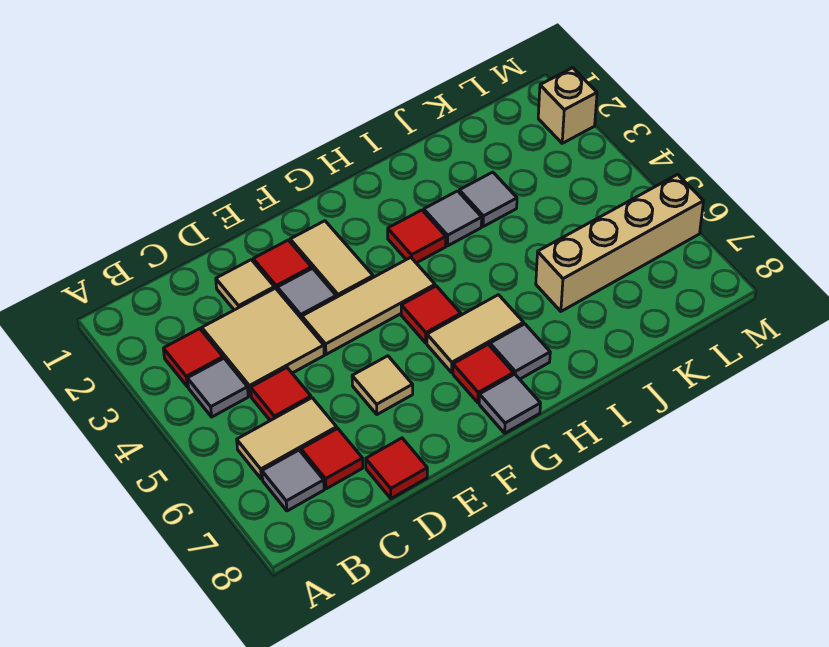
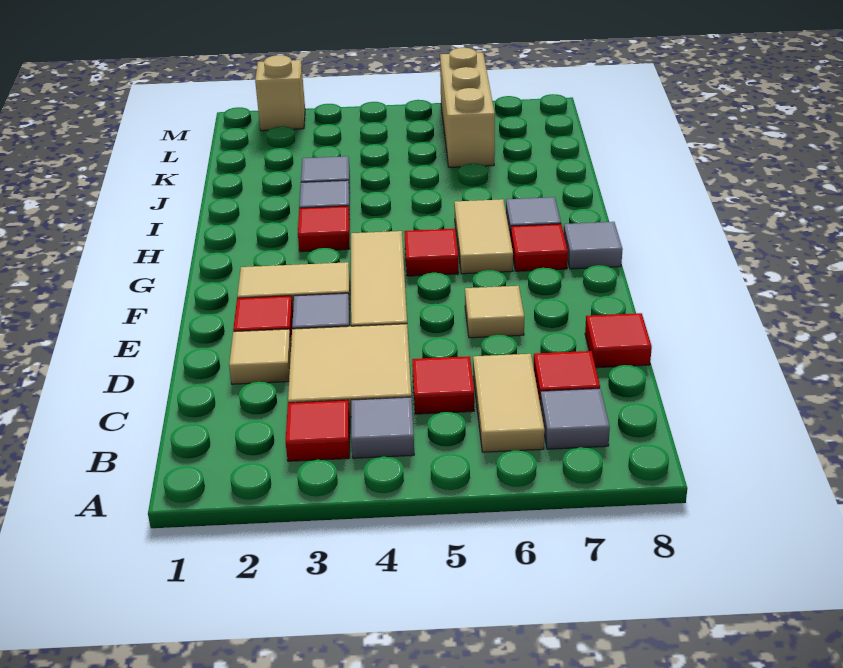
tan brick J6:M6 level 1 -> tan brick K6:M6 level 1

